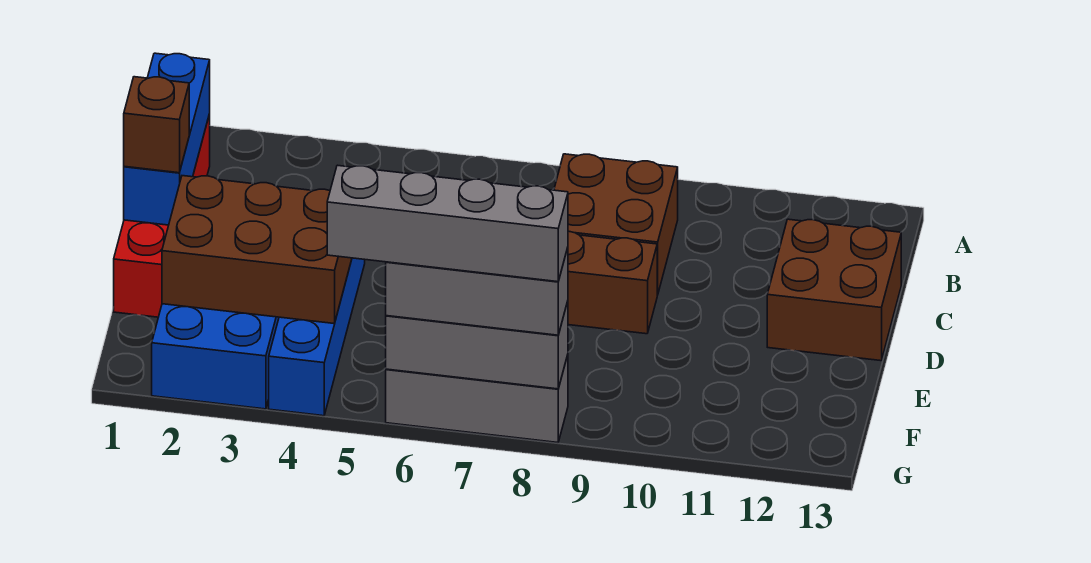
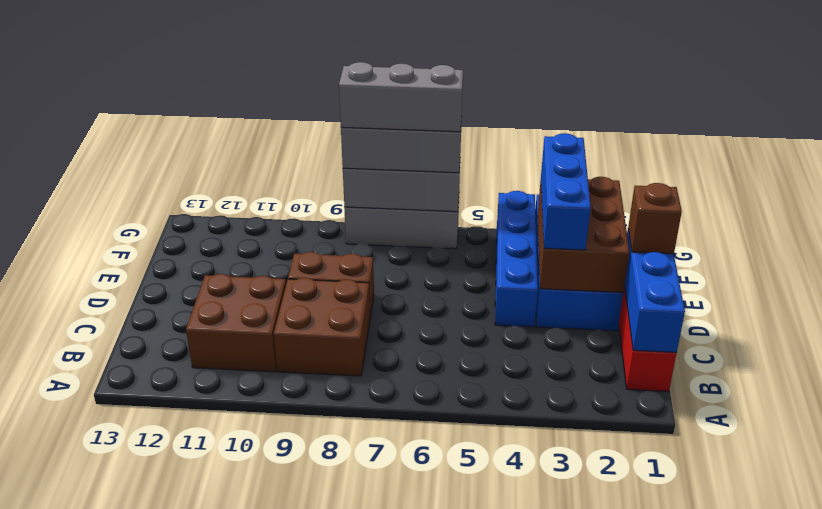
brown brick C12:D13 level 1 -> brown brick B10:C11 level 1
none -> blue brick D3:F3 level 3
brown brick E2:F4 level 2 -> brown brick D2:F3 level 2
grey brick G5:G8 level 4 -> grey brick G6:G8 level 4

